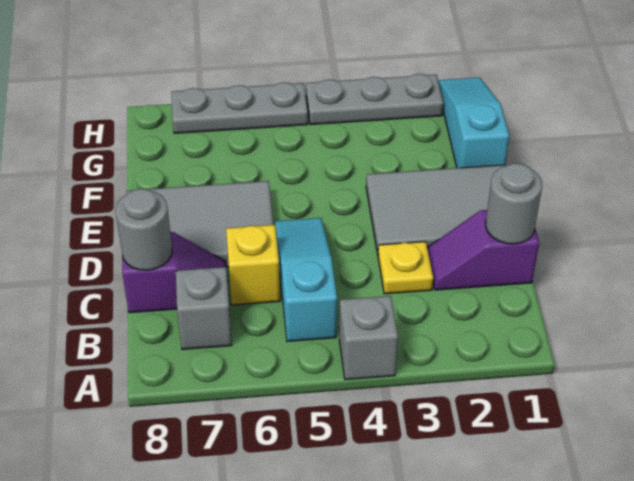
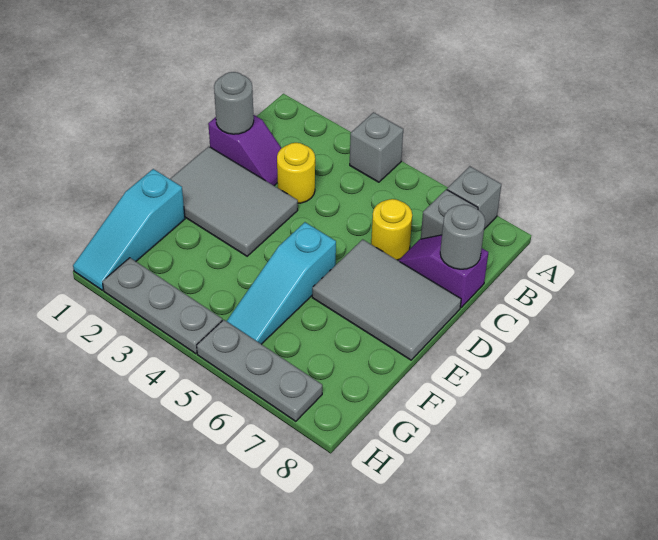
none -> grey brick A7 level 1
cyan slope B5:D5 level 1 top B -> cyan slope E5:G5 level 1 top E
yellow plate C3 level 1 -> yellow round brick C3 level 1
yellow brick C6 level 1 -> yellow round brick C6 level 1

